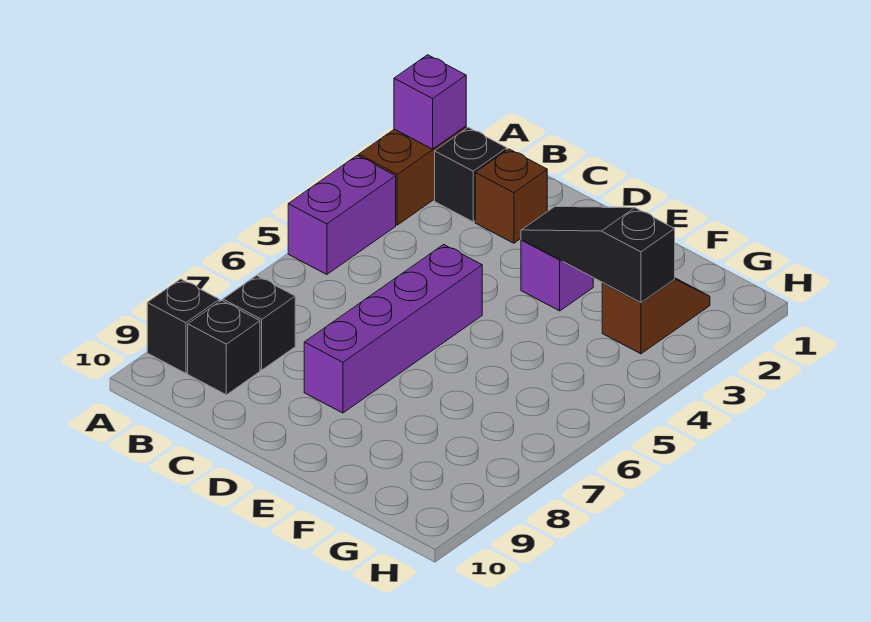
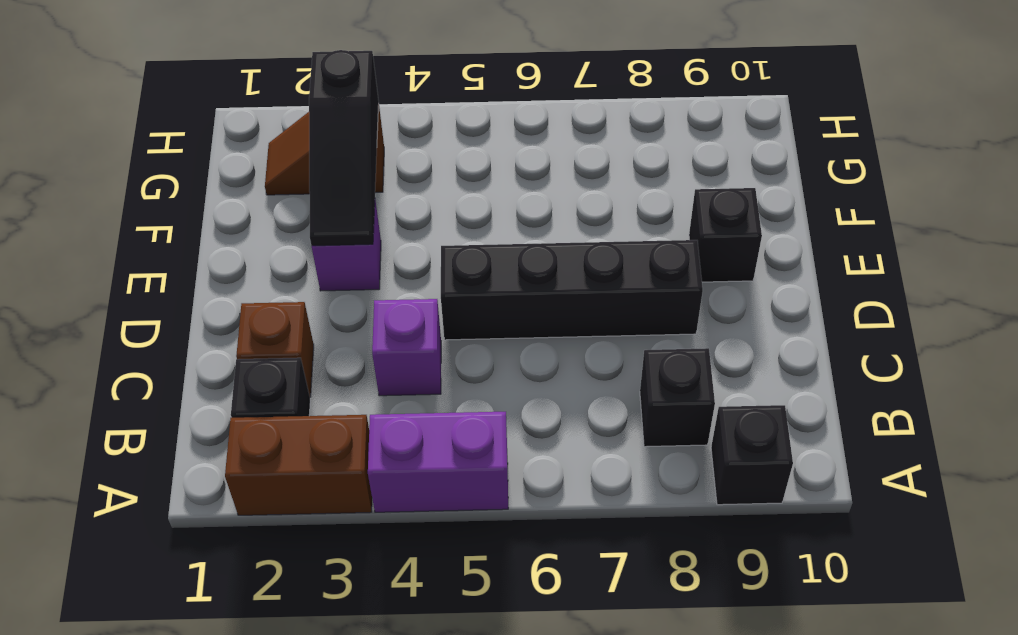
purple brick A2 level 2 -> purple brick C4 level 1
black brick B9 level 1 -> black brick E9 level 1
purple brick D5:D8 level 1 -> black brick D5:D8 level 1

